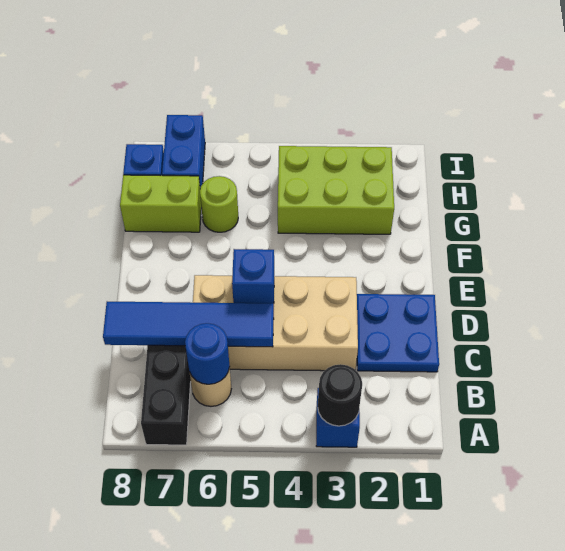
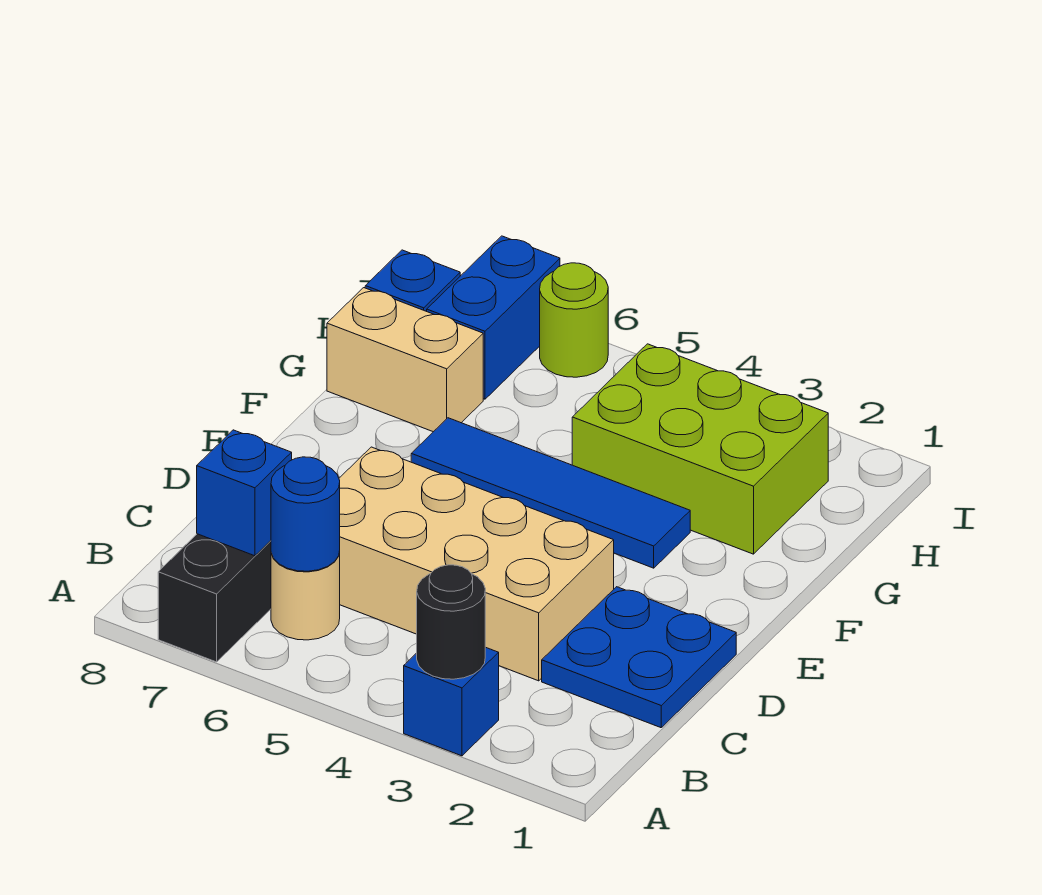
blue tile C5:C8 level 2 -> blue tile F3:F6 level 1
blue brick D5 level 2 -> blue brick B7 level 2
lime round brick G6 level 1 -> lime round brick I6 level 1
lime brick G7:G8 level 1 -> tan brick G7:G8 level 1

